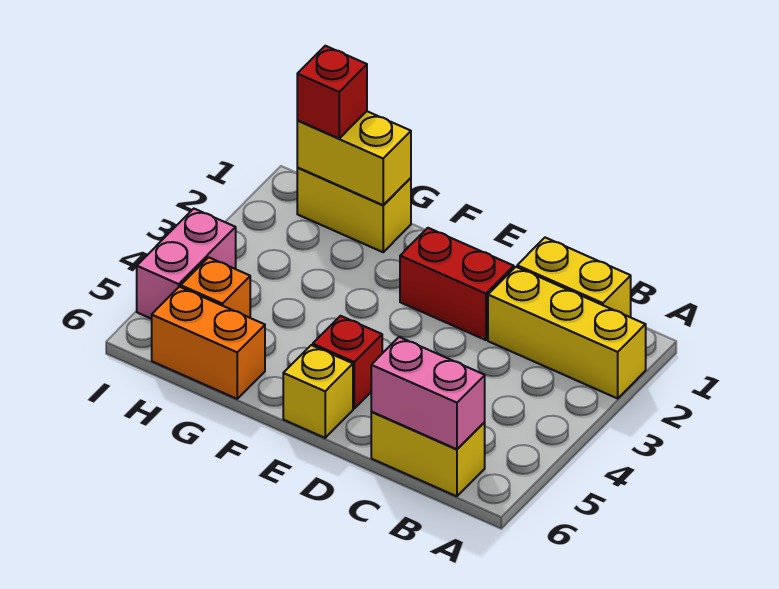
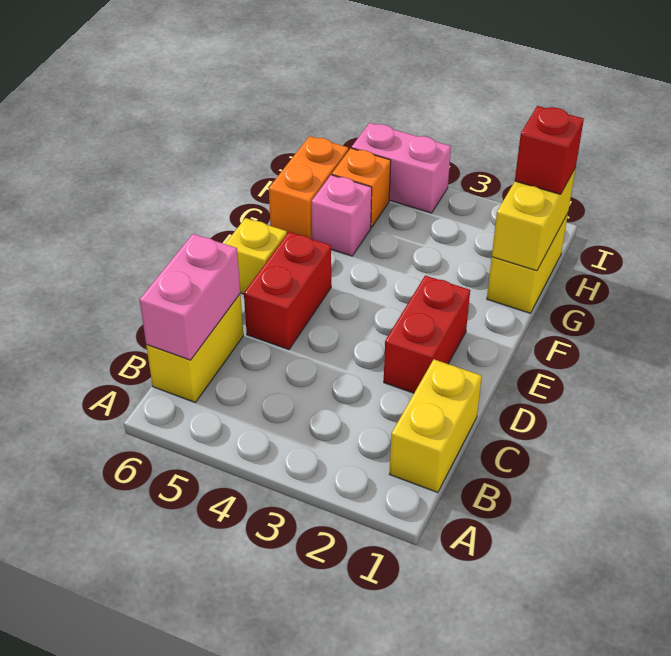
yellow brick A2:C2 level 1 -> none
red brick E5 level 1 -> red brick D5:E5 level 1
none -> pink brick G5 level 1

